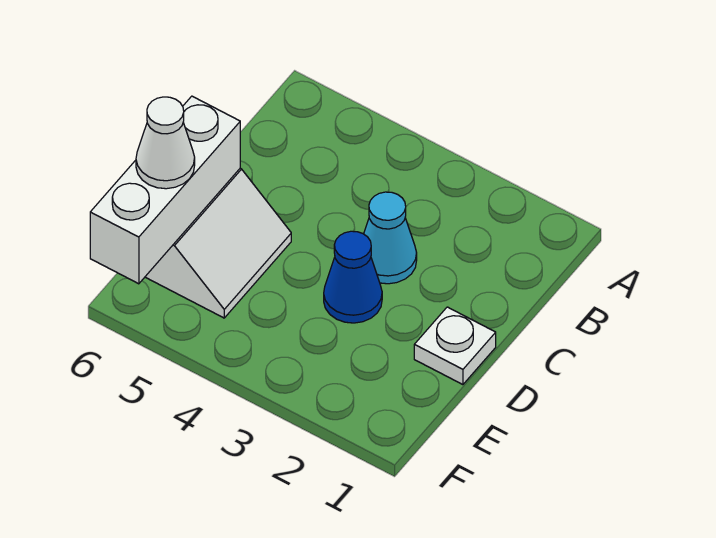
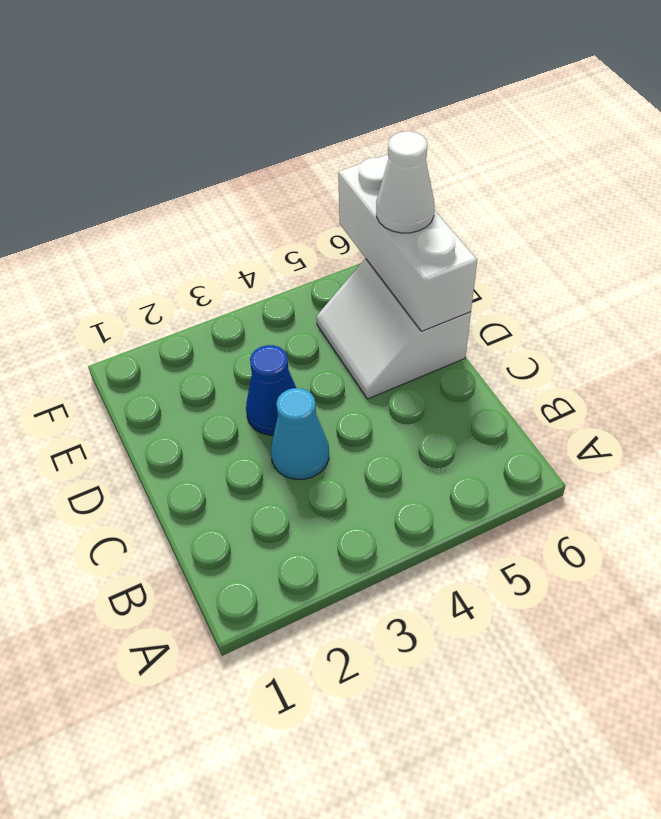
white plate D1 level 1 -> none

